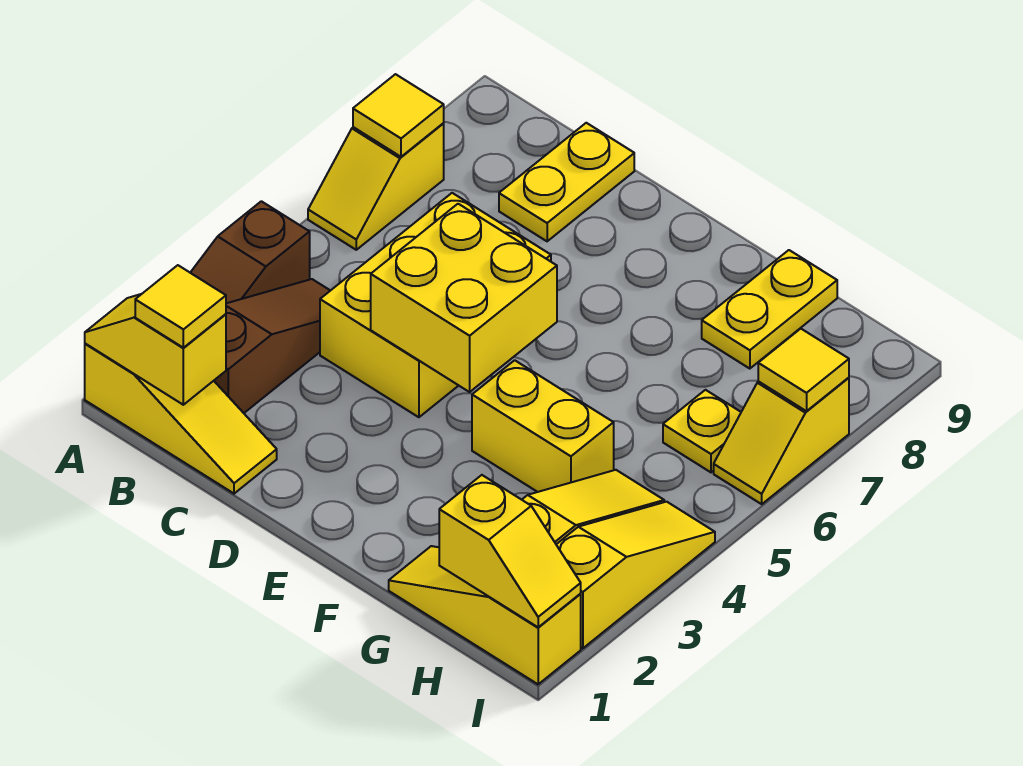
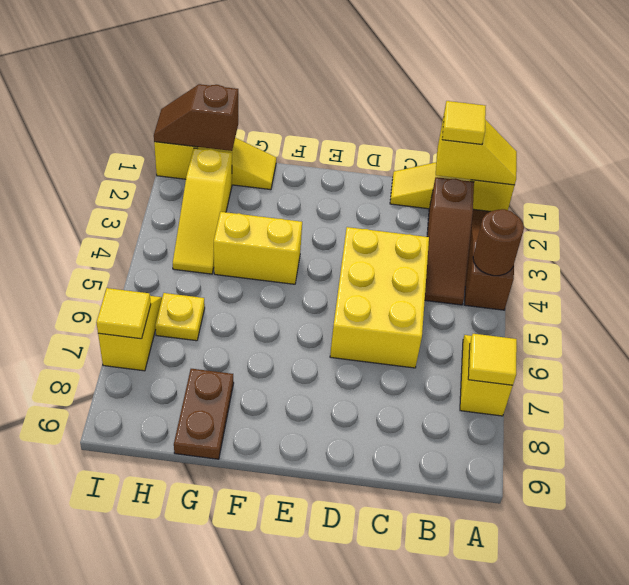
none -> brown round brick A4 level 2
yellow plate C8:C9 level 1 -> none
yellow brick D4:E5 level 2 -> none
yellow plate G8:G9 level 1 -> brown plate G8:G9 level 1
yellow slope H1:I1 level 2 top H -> brown slope H1:I1 level 2 top H
yellow slope I2:I4 level 1 top 2 -> none

